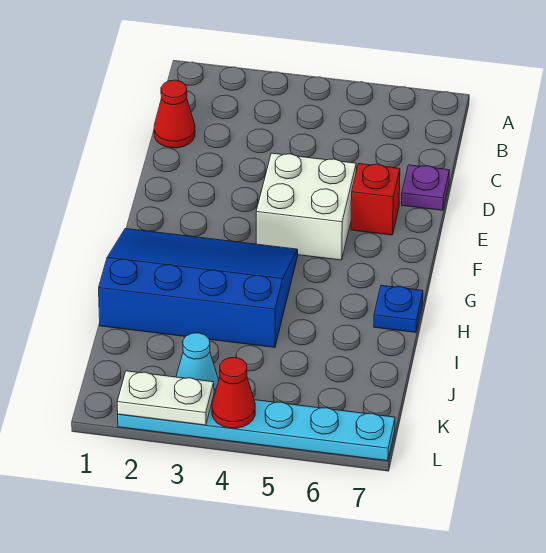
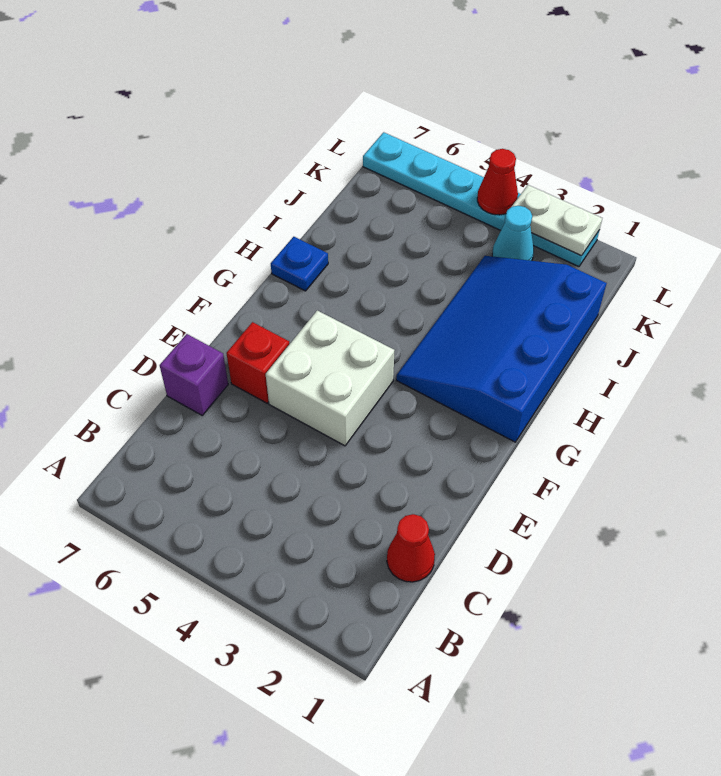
purple plate D7 level 1 -> purple brick D7 level 1
blue slope G1:I4 level 1 top I -> blue slope G1:J3 level 1 top 1

